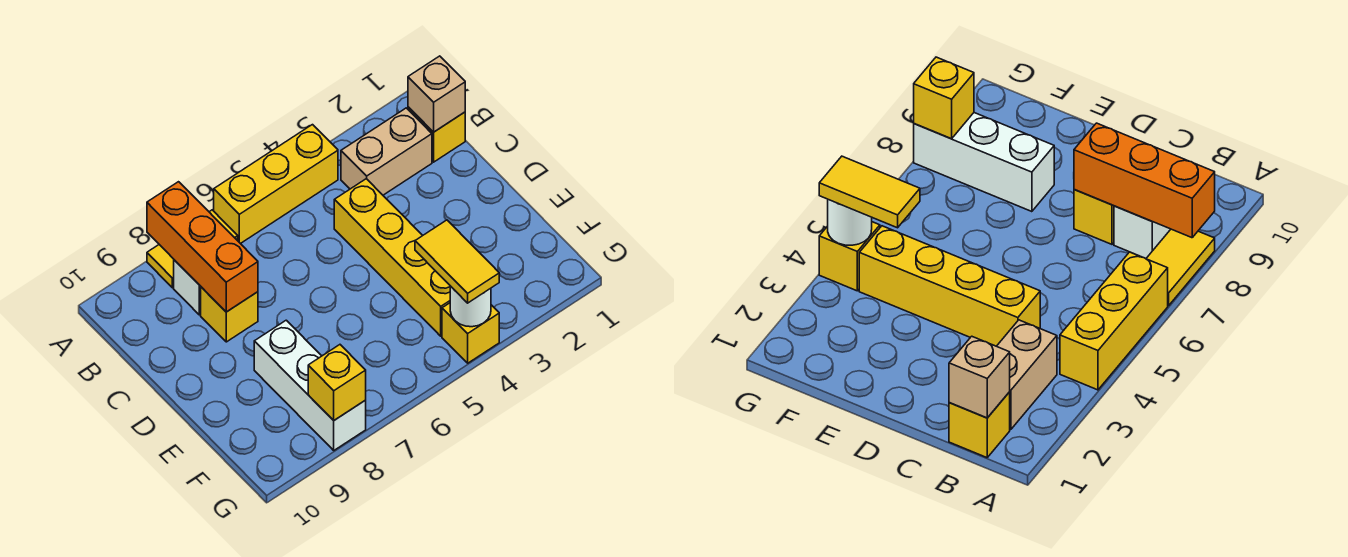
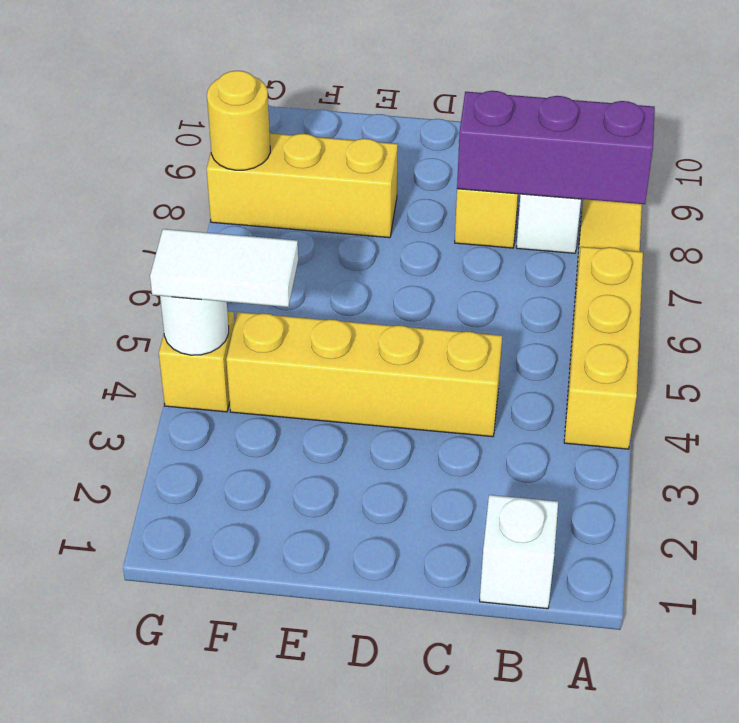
orange brick A8:C8 level 2 -> purple brick A8:C8 level 2
yellow brick B1 level 1 -> white brick B1 level 1
tan brick B1 level 2 -> none
tan brick B2:B3 level 1 -> none
white brick E8:G8 level 1 -> yellow brick E8:G8 level 1
yellow tile F4:G4 level 3 -> white tile F4:G4 level 3
yellow brick G8 level 2 -> yellow round brick G8 level 2

